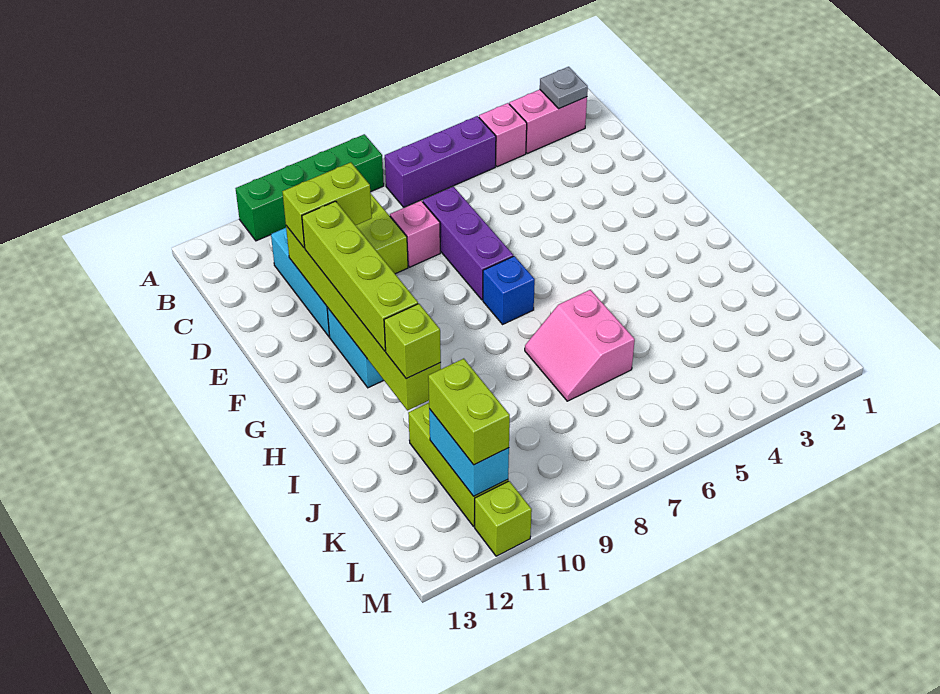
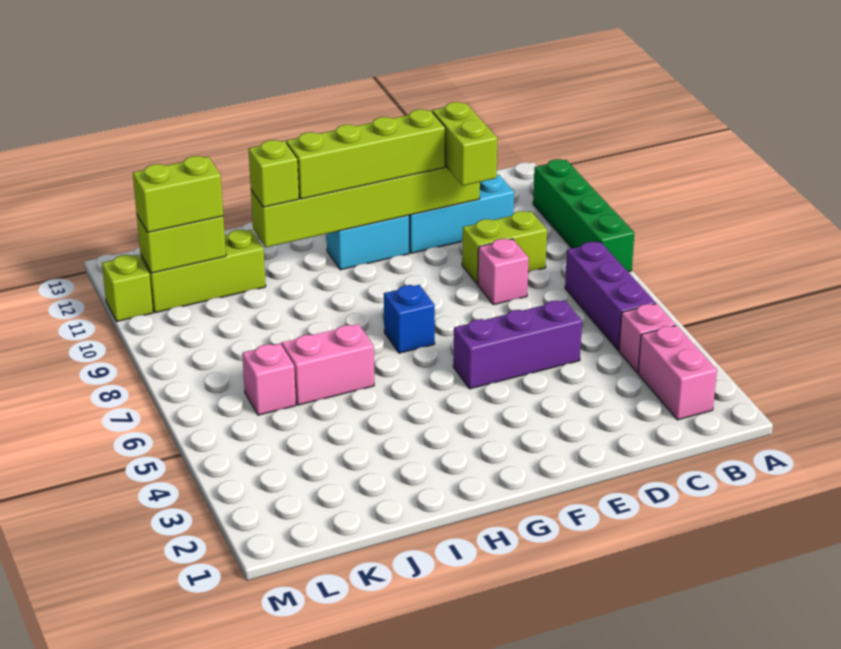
grey plate B2 level 2 -> none
purple brick D7:F7 level 1 -> purple brick D5:F5 level 1
none -> pink brick K6 level 1
cyan brick K11:L11 level 2 -> lime brick K11:L11 level 2

